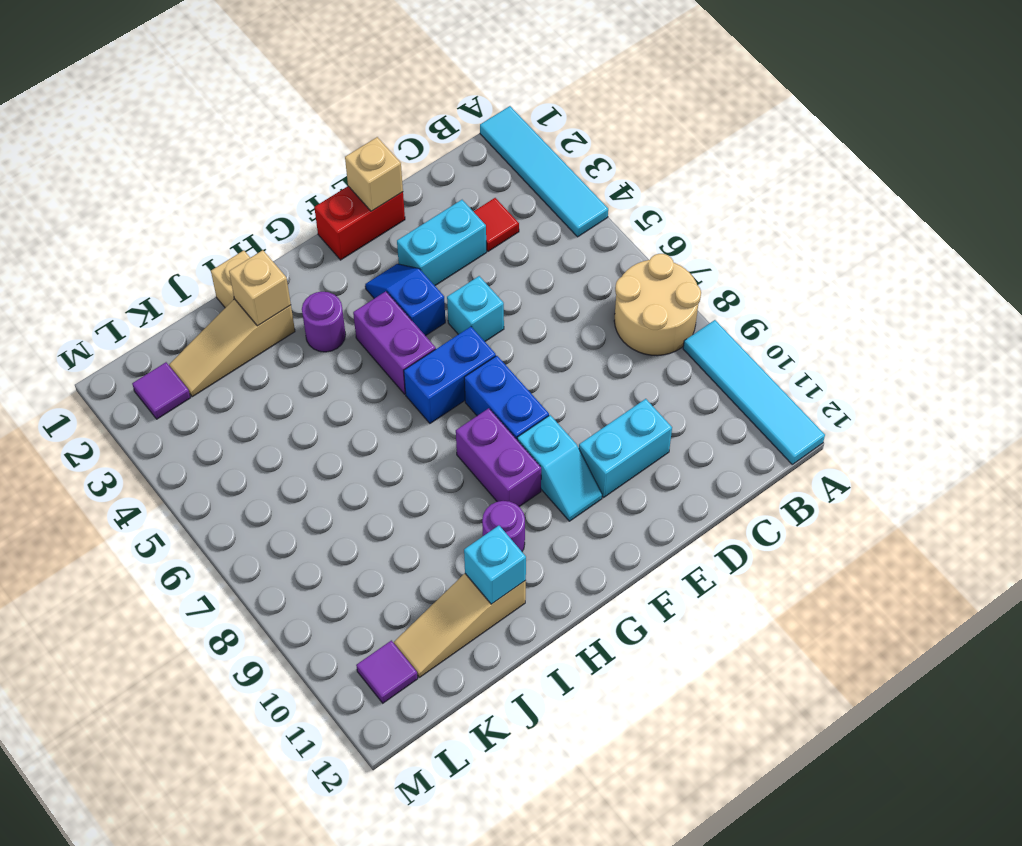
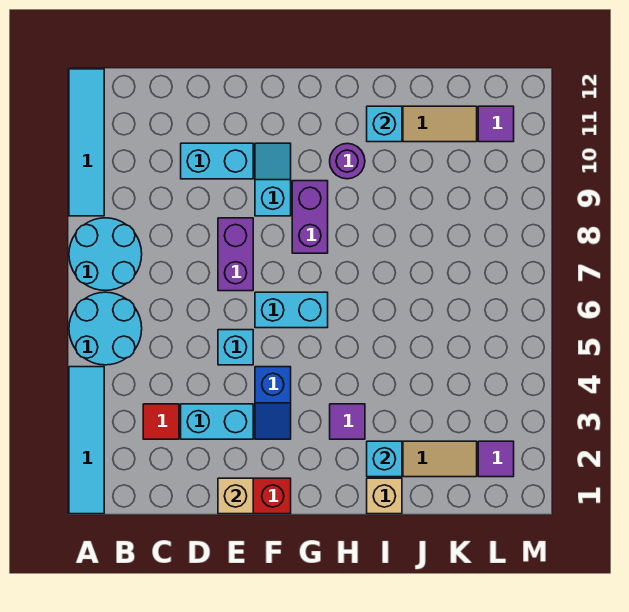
none -> cyan round brick A5:B6 level 1
tan round brick A7:B8 level 1 -> cyan round brick A7:B8 level 1
blue brick F6:G6 level 1 -> cyan brick F6:G6 level 1
blue brick F7:F8 level 1 -> none
purple brick G4:G5 level 1 -> purple brick E7:E8 level 1
purple round brick H3 level 1 -> purple tile H3 level 1
tan brick I2 level 2 -> cyan brick I2 level 2

